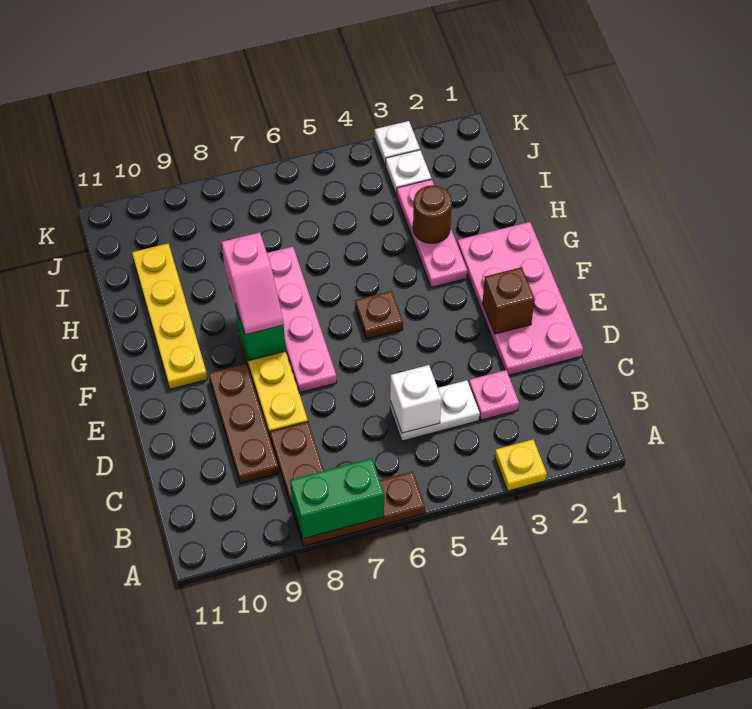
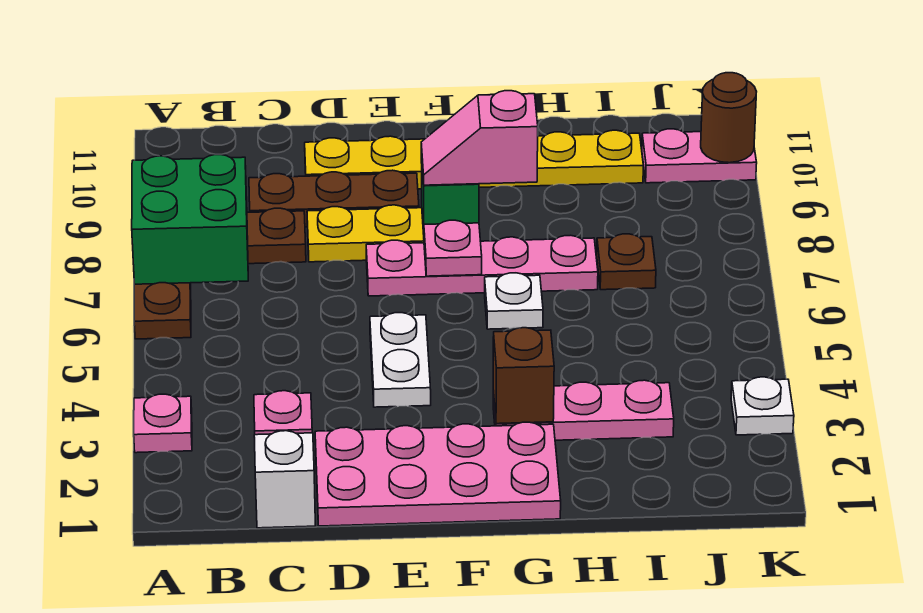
yellow plate A3 level 1 -> pink plate A3 level 1
green brick A7:A8 level 2 -> green brick A7:B8 level 2
white plate C4:C5 level 1 -> white plate E4:E5 level 1
white brick C5 level 2 -> white brick C1 level 1
brown brick E2 level 2 -> brown brick G3 level 2
brown plate F5 level 1 -> brown plate I7 level 1
none -> pink plate F7 level 2
yellow plate F10:I10 level 1 -> yellow plate D10:I10 level 1
brown round brick H3 level 2 -> brown round brick K10 level 2
white plate J3 level 1 -> white plate G6 level 1
none -> pink plate J10:K10 level 1

